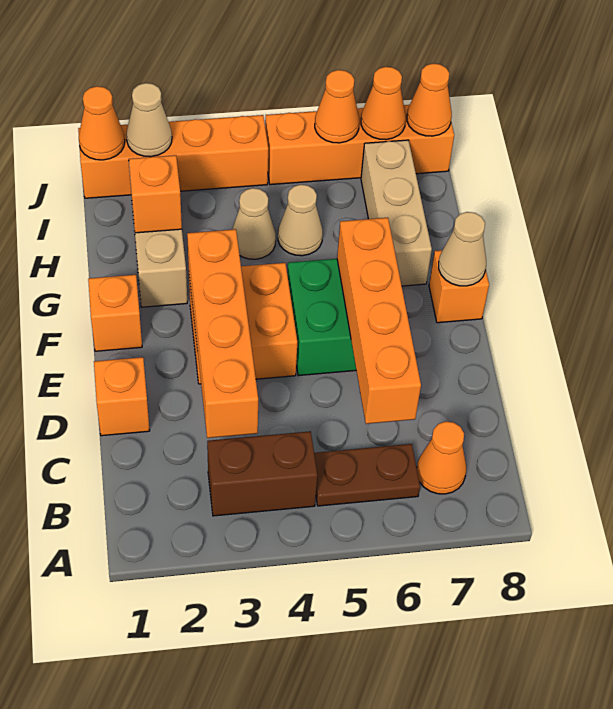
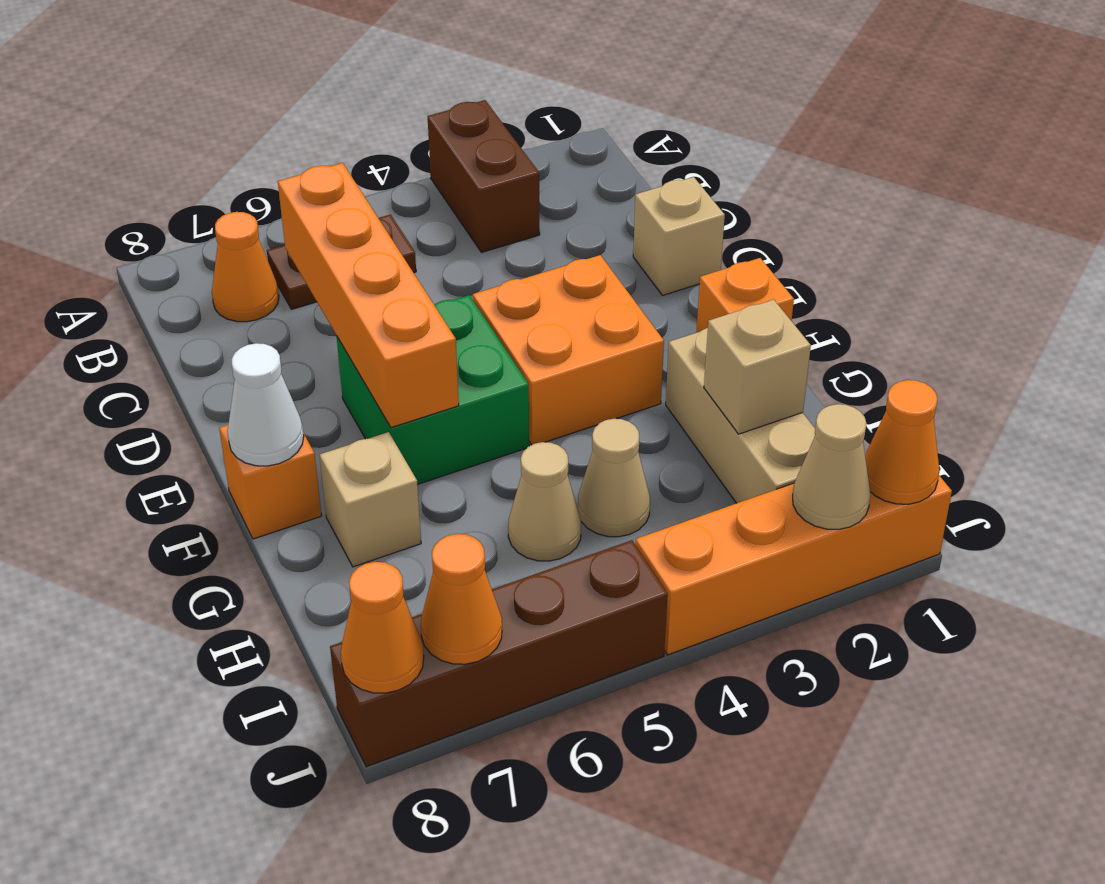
brown brick B3:B4 level 1 -> brown brick A3:B3 level 1
orange brick C3:F3 level 2 -> none
orange brick D1 level 1 -> tan brick D1 level 1
tan cone F8 level 2 -> white cone F8 level 2
tan brick G7:I7 level 1 -> tan brick G7 level 1
orange brick H2 level 2 -> tan brick H2 level 2
orange brick J5:J8 level 1 -> brown brick J5:J8 level 1
orange cone J6 level 2 -> none

